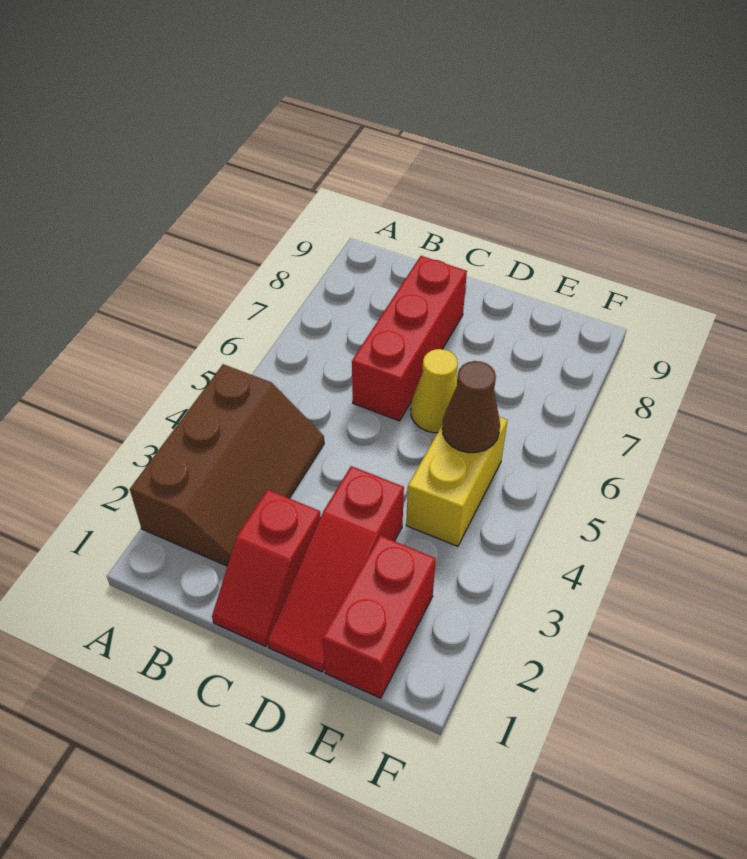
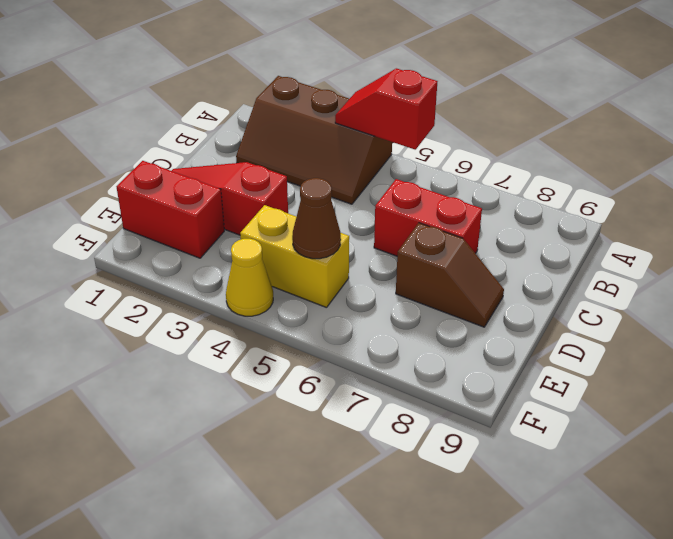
red slope C1:C2 level 1 top 2 -> red slope A4:A5 level 2 top 5
red brick C6:C8 level 1 -> red brick C6:C7 level 1
yellow cone D6 level 1 -> yellow cone F4 level 1
none -> brown slope D7:D8 level 1 top 7

